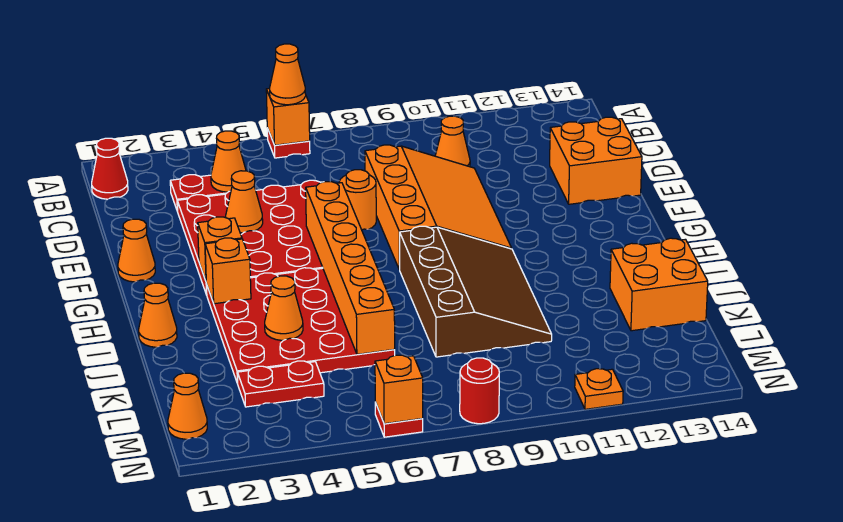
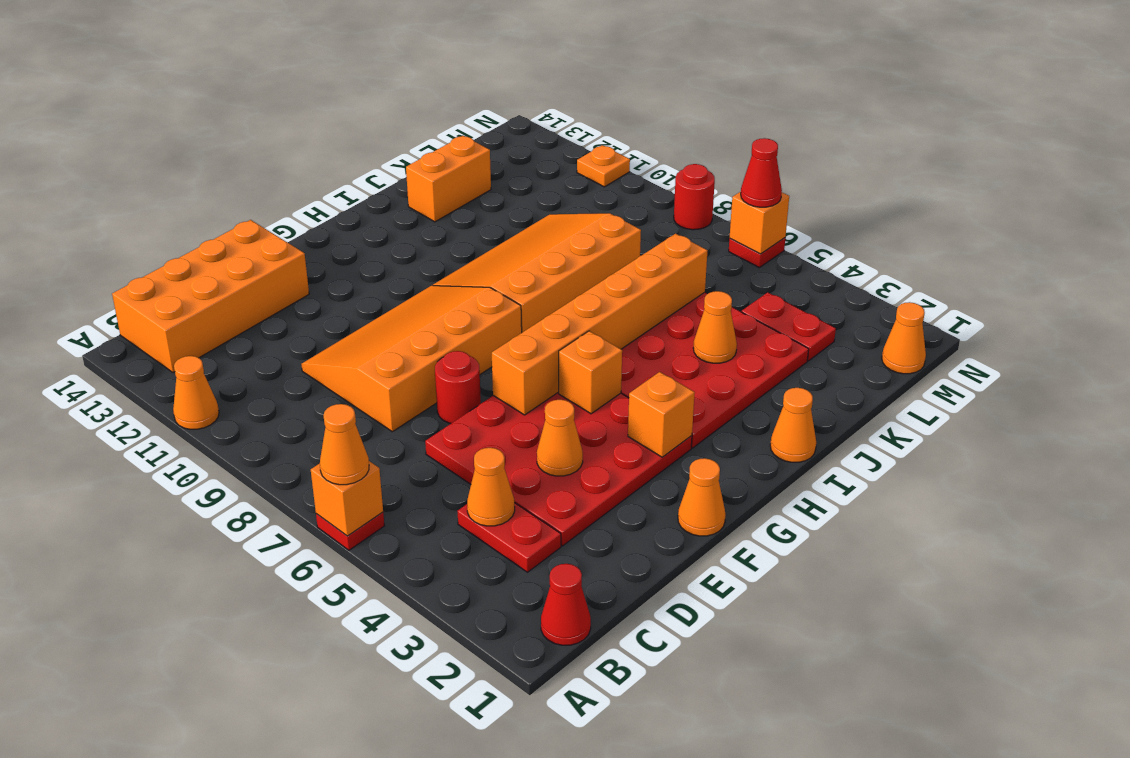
orange cone C10 level 1 -> orange cone A11 level 1
orange brick D13:E14 level 1 -> orange brick B13:E14 level 1
orange round brick E7 level 1 -> red round brick E7 level 1
orange brick H3 level 2 -> orange brick G5 level 2
brown slope H8:K10 level 1 top 8 -> orange slope H8:K10 level 1 top 8
orange brick J13:K14 level 1 -> orange brick J13:K13 level 1
none -> red cone N6 level 3

